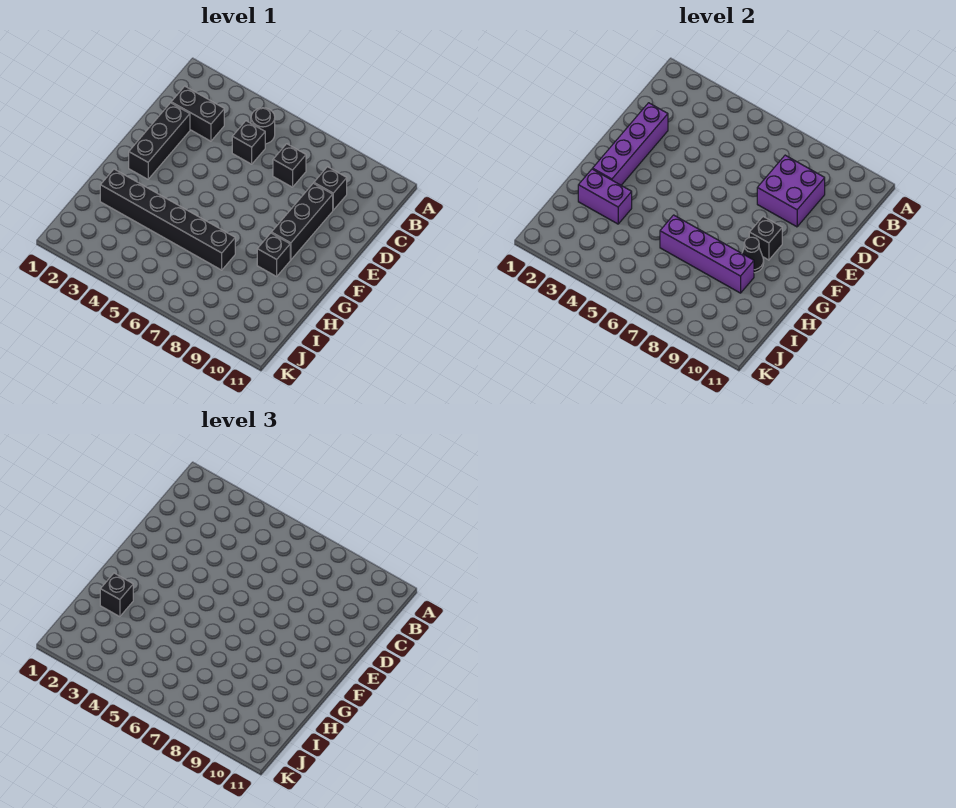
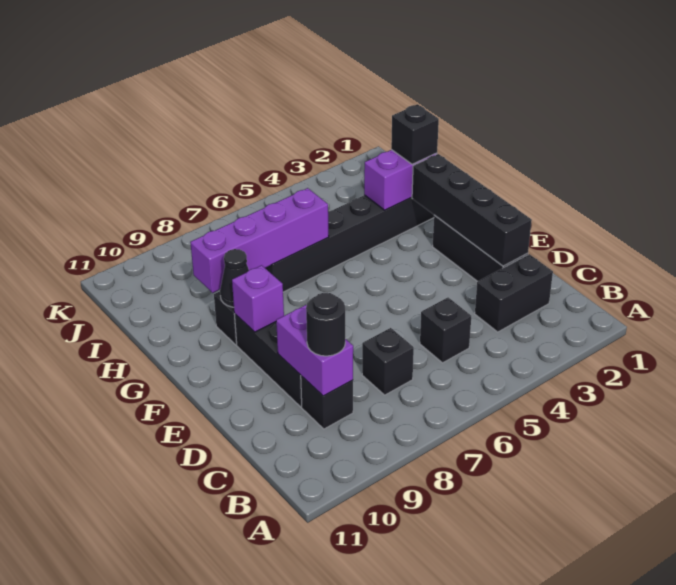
black round brick B5 level 1 -> black round brick C9 level 3
purple brick C8:D9 level 2 -> purple brick C9:D9 level 2
purple brick D2:G2 level 2 -> black brick D2:G2 level 2
black brick F9 level 2 -> purple brick F9 level 2

